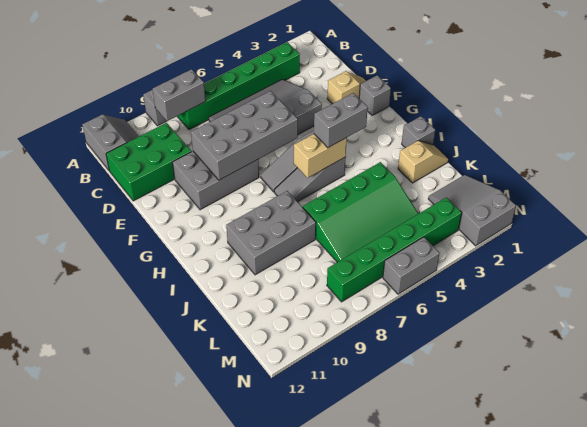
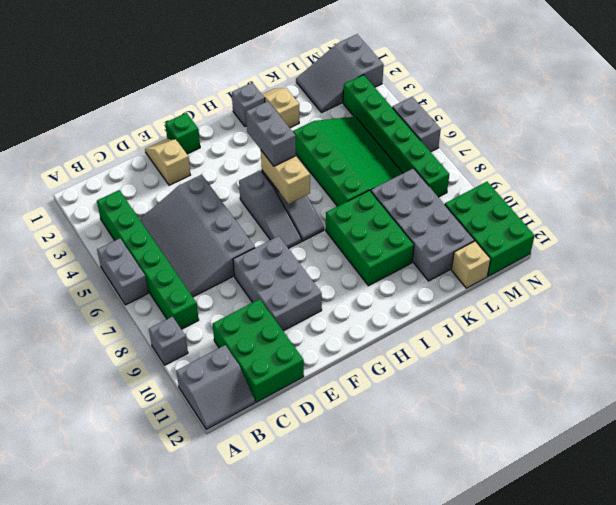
grey slope A11:B12 level 1 top 12 -> grey slope A11:B12 level 1 top 11
grey brick B8:B9 level 2 -> grey brick A5:A6 level 1
grey brick E6:F9 level 2 -> grey brick K8:L11 level 1
grey brick F1 level 1 -> green brick F1 level 1
grey brick I8:J10 level 1 -> green brick I8:J10 level 1
none -> tan brick L12 level 1
none -> green brick M10:N12 level 1

